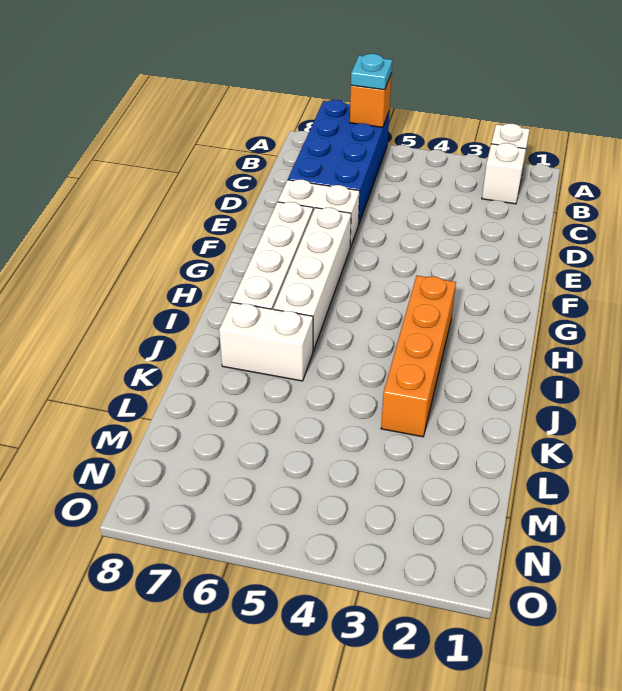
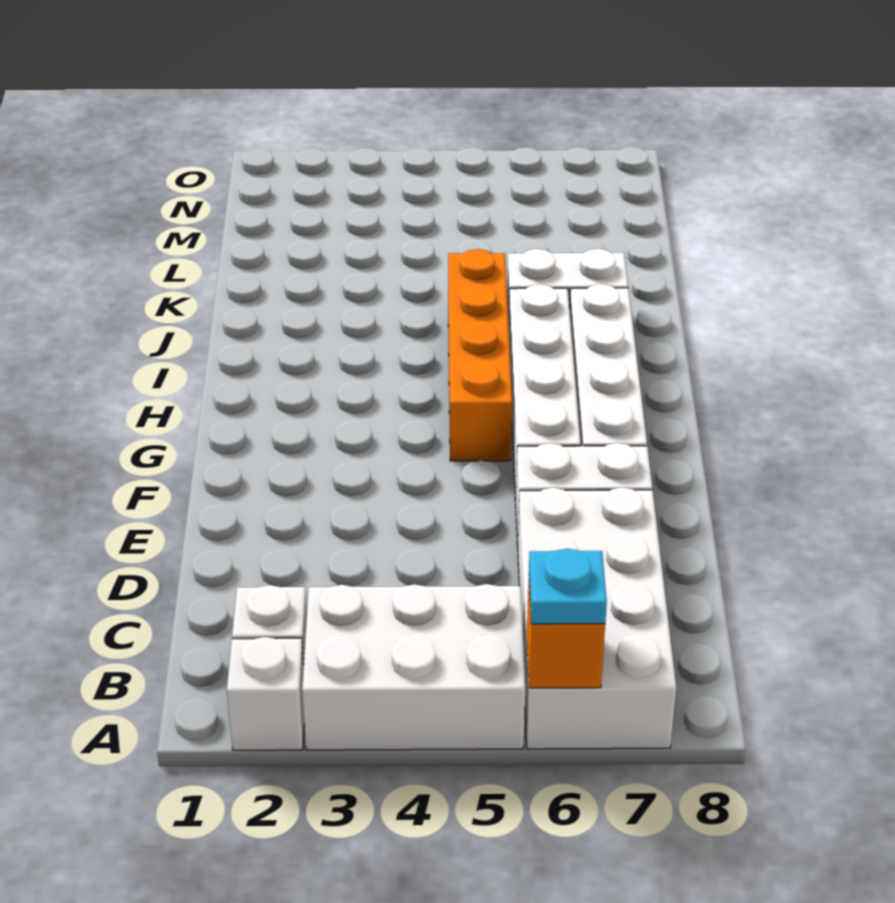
none -> white brick A3:B5 level 1
blue brick A6:D7 level 1 -> white brick A6:D7 level 1
orange brick H3:K3 level 1 -> orange brick G5:J5 level 1

